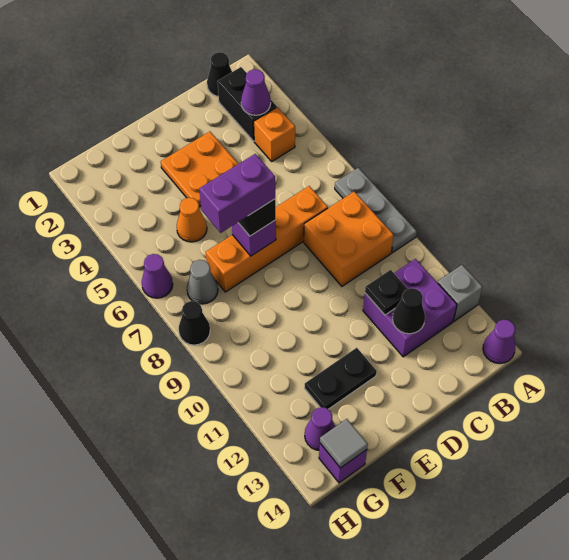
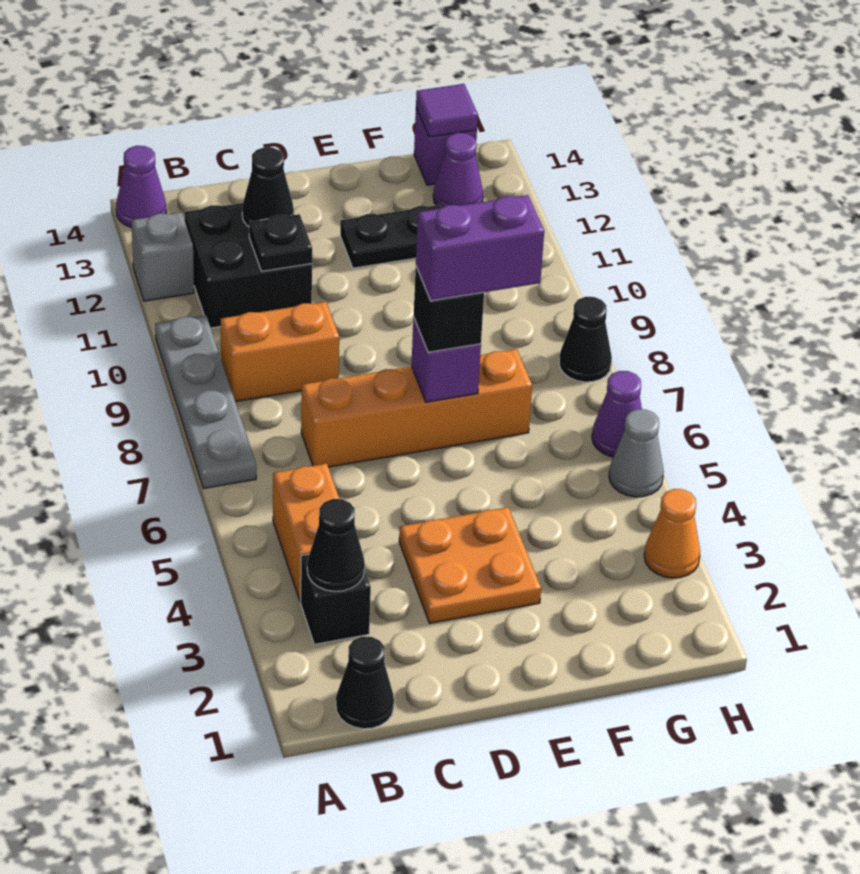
grey plate A7:A9 level 1 -> grey plate A7:A10 level 1
black brick B2:B3 level 1 -> black brick B3 level 1
purple cone B3 level 2 -> black cone B3 level 2
orange brick B4 level 1 -> orange brick B4:B5 level 1
orange brick B8:C9 level 1 -> orange brick B9:C9 level 1
purple brick B11:C12 level 1 -> black brick B11:C12 level 1
orange cone F5 level 1 -> orange cone H3 level 1
grey cone G7 level 1 -> grey cone H5 level 1
grey tile G14 level 2 -> purple tile G14 level 2

